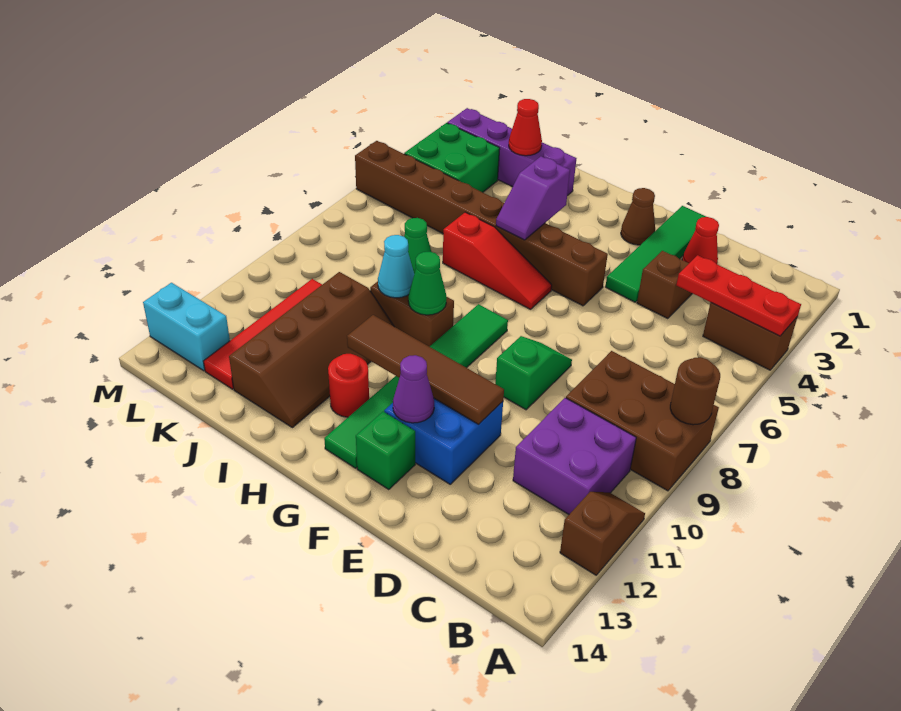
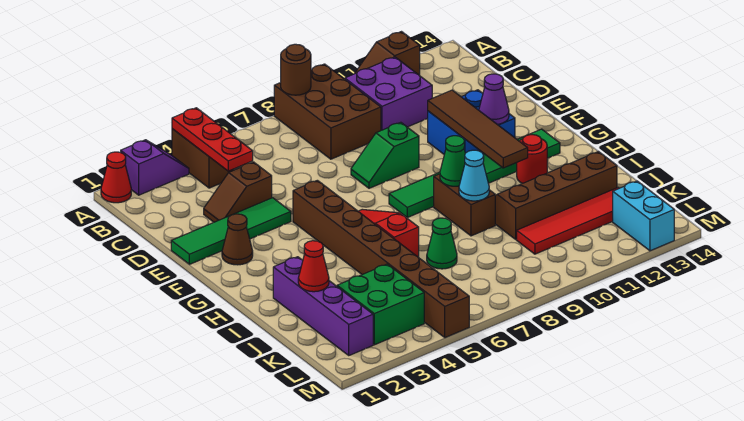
red cone D2 level 1 -> red cone A1 level 1
green brick F13 level 1 -> none
purple slope H4:H5 level 2 top 4 -> purple slope A2:A3 level 1 top 2

